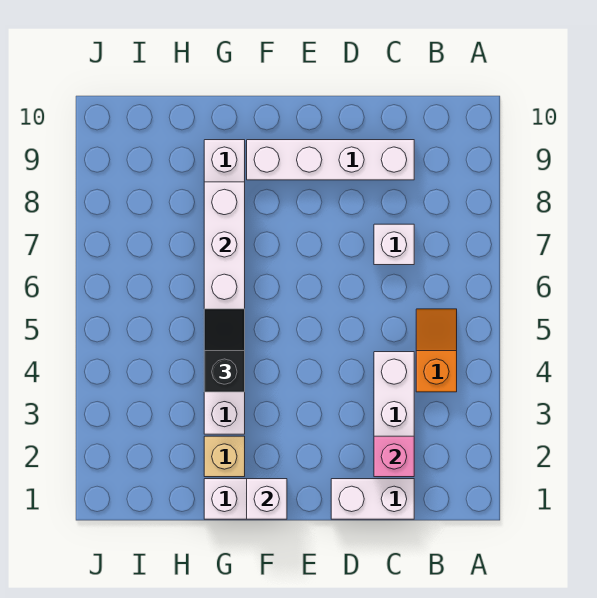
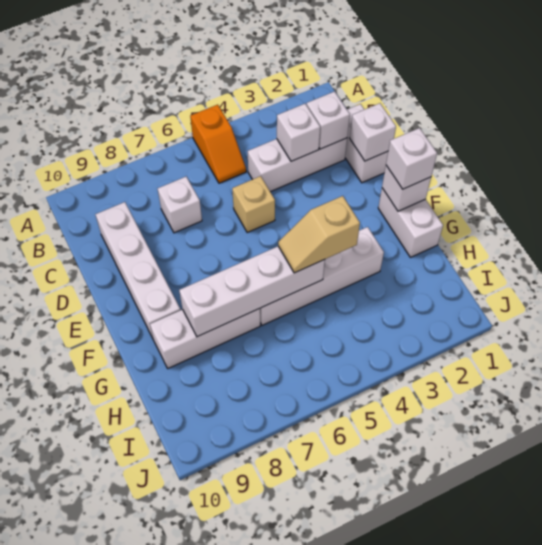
orange slope B4:B5 level 1 top 4 -> orange slope A5:B5 level 1 top A
pink brick C2 level 2 -> white brick C2 level 2
none -> white brick C3 level 2
none -> white brick D1 level 2
none -> white brick F1 level 3
tan brick G2 level 1 -> tan brick D5 level 1
black slope G4:G5 level 3 top 4 -> tan slope G4:G5 level 3 top 4

